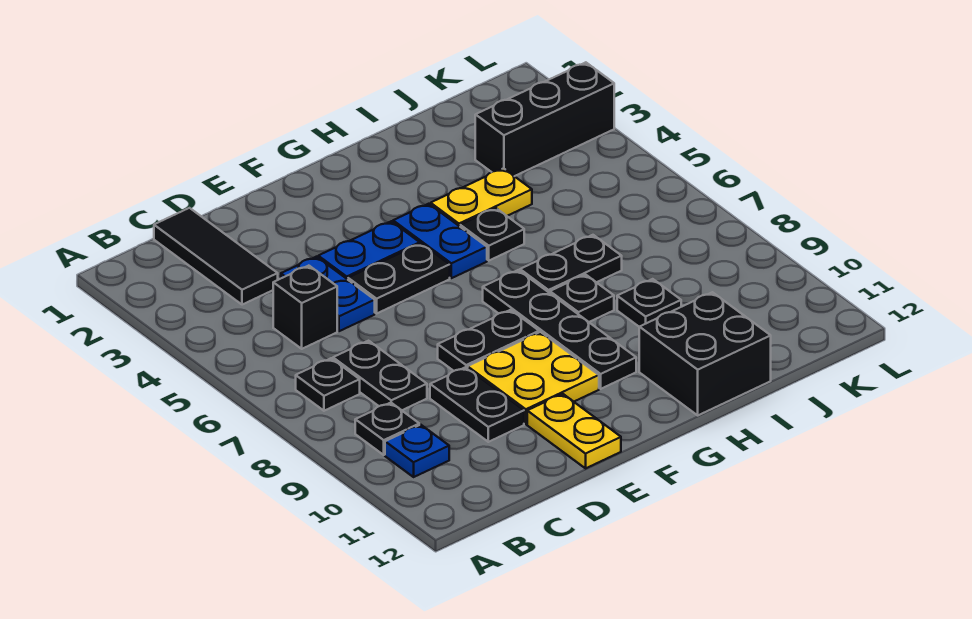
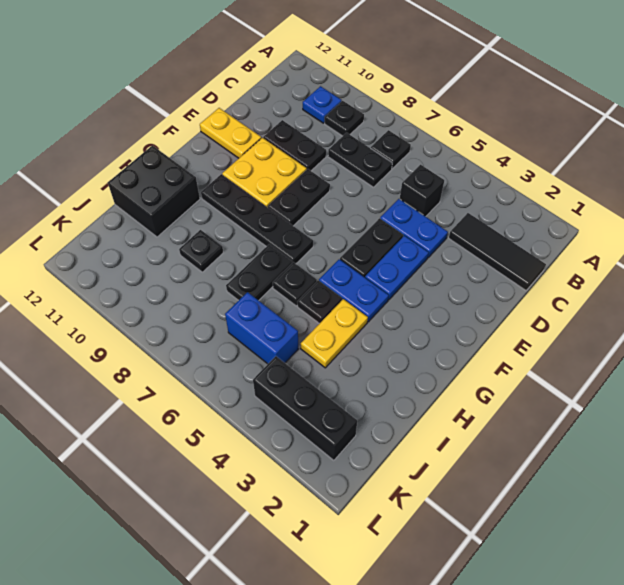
black plate H8 level 1 -> black plate H6 level 1
black brick J3:L3 level 1 -> black brick K2:K4 level 1
none -> blue brick J5:J6 level 1

